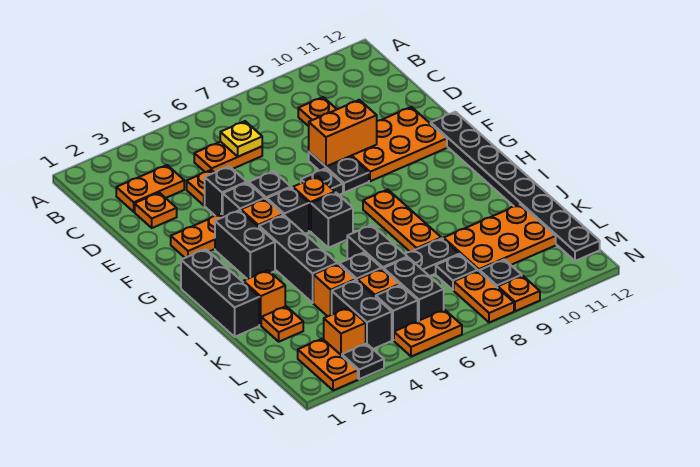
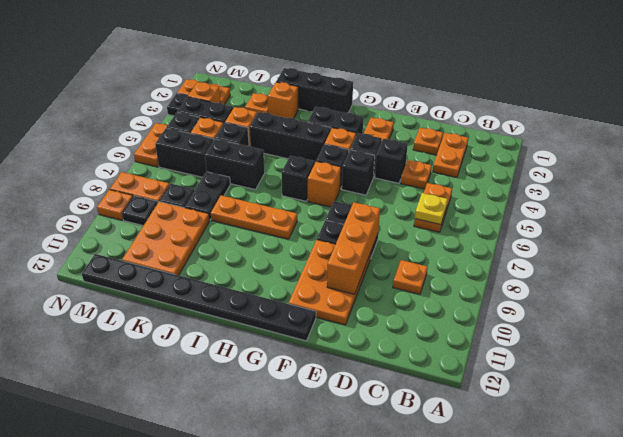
orange brick E8:E9 level 2 -> orange brick E8:E10 level 2

